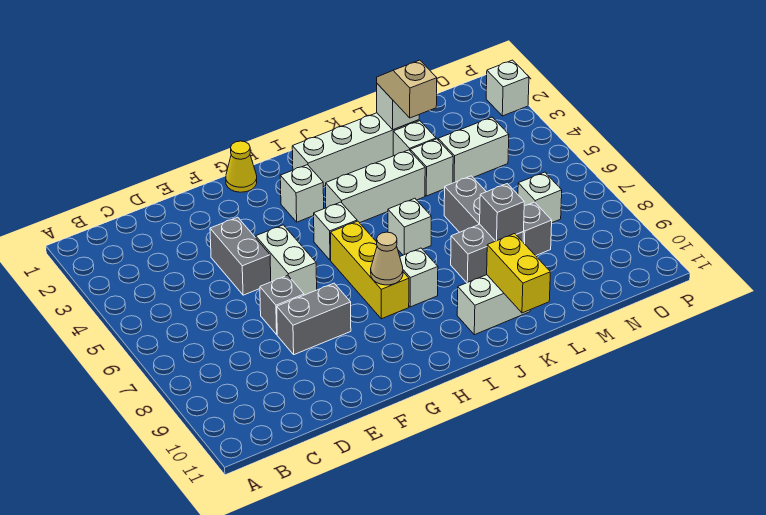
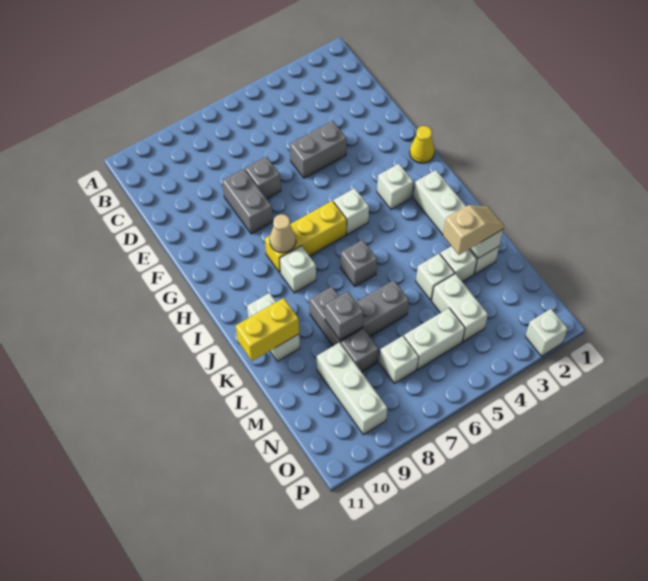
white brick F5:F6 level 1 -> white brick N5:N6 level 1
white brick I4:K4 level 1 -> white brick M9:O9 level 1
white brick J6 level 1 -> grey brick J6 level 1

